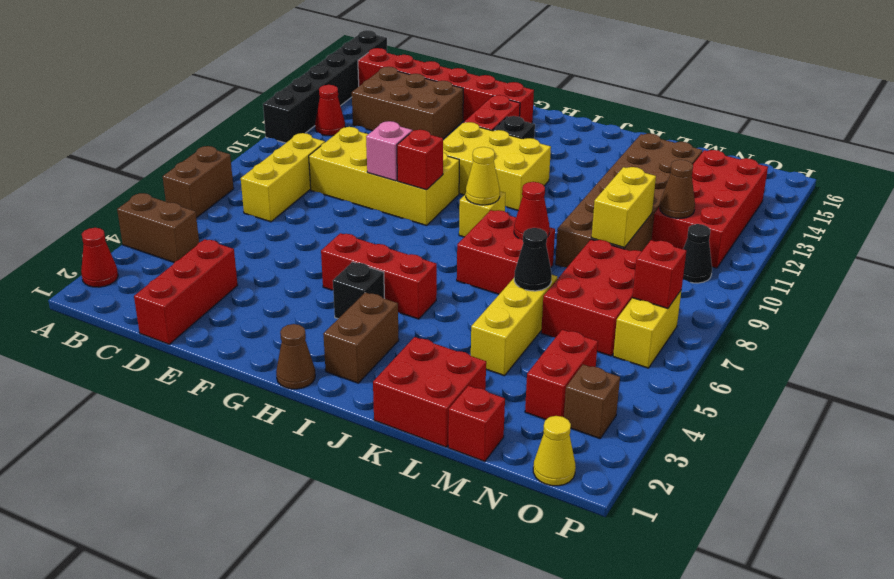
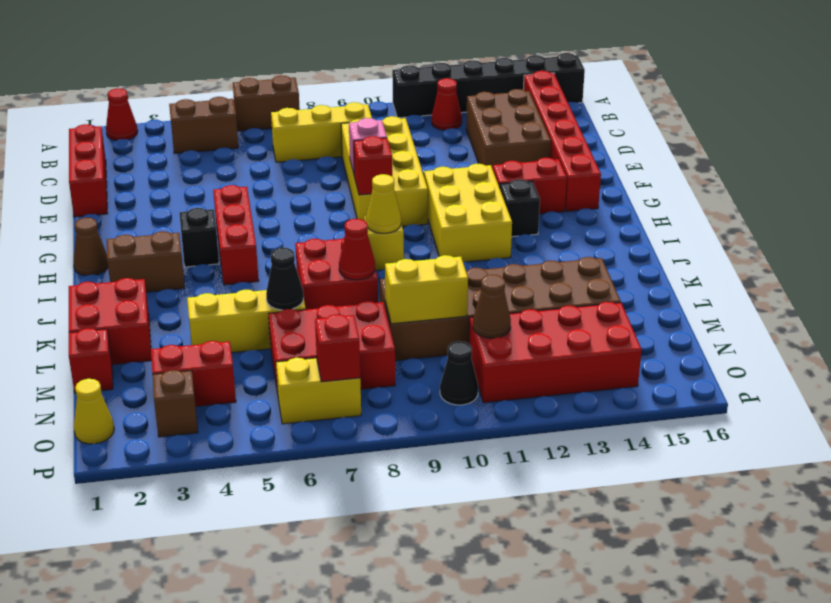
brown brick A4:B4 level 1 -> brown brick B4:B5 level 1
red brick D1:D3 level 1 -> red brick C1:E1 level 1

